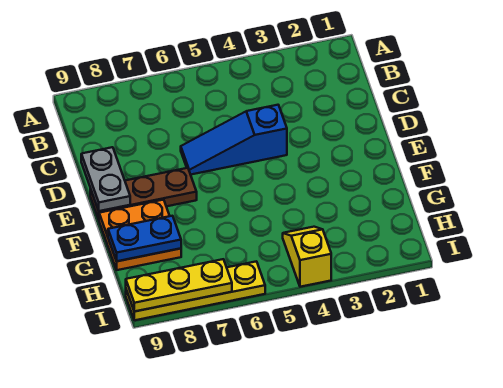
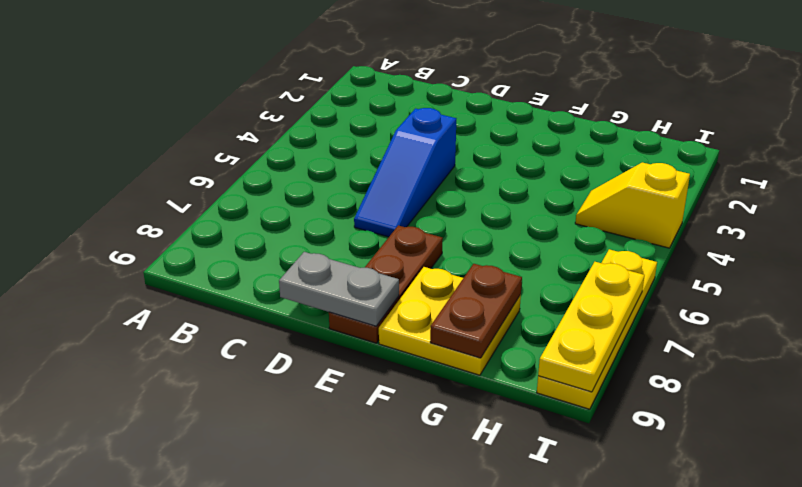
orange plate F8:G9 level 1 -> yellow plate F8:G9 level 1
blue plate G8:G9 level 2 -> brown plate G8:G9 level 2

